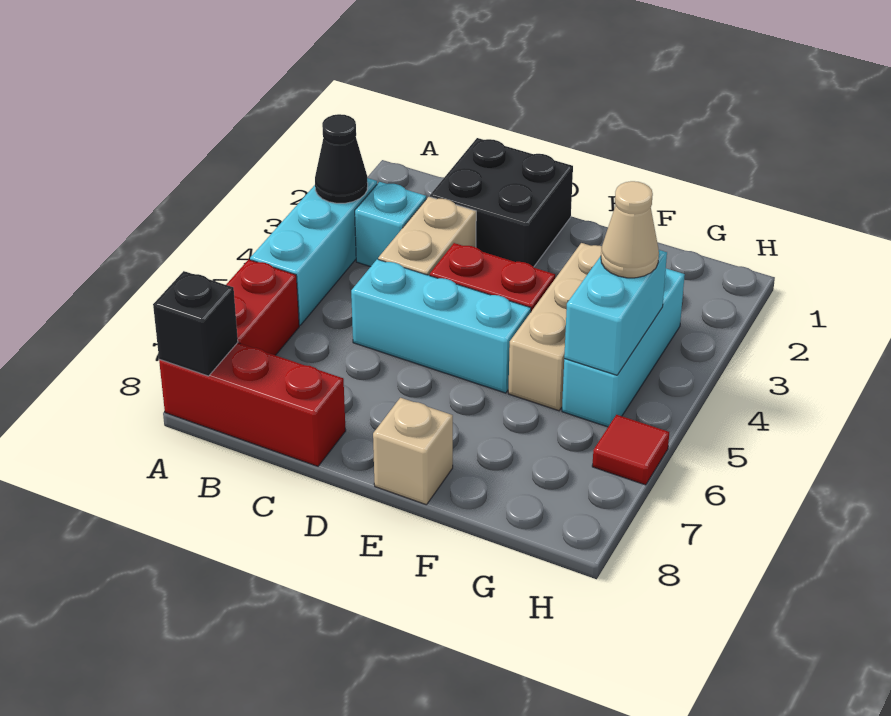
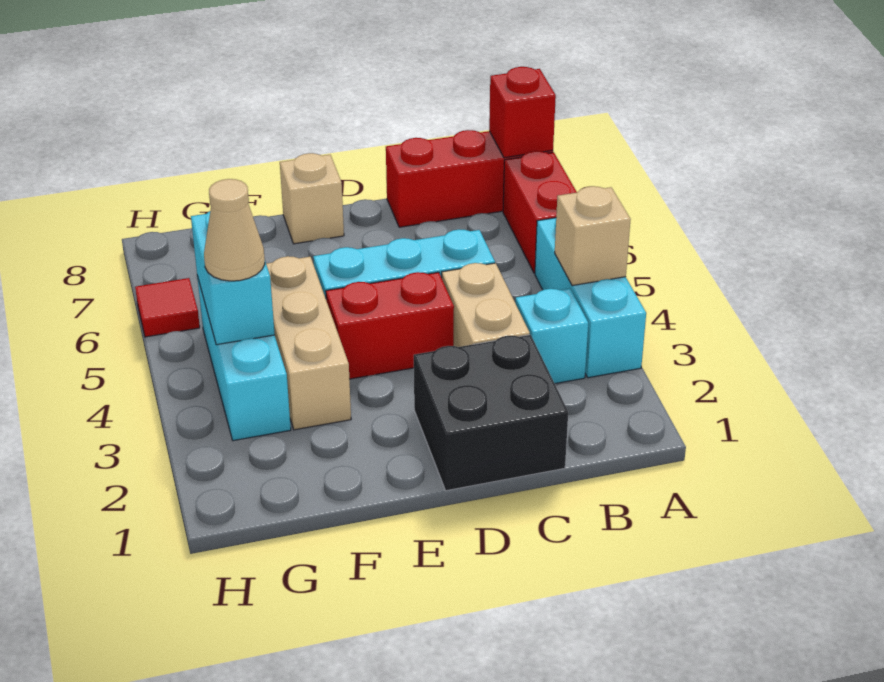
black cone A3 level 2 -> none
none -> tan brick A4 level 2
black brick A8 level 2 -> red brick A8 level 2

